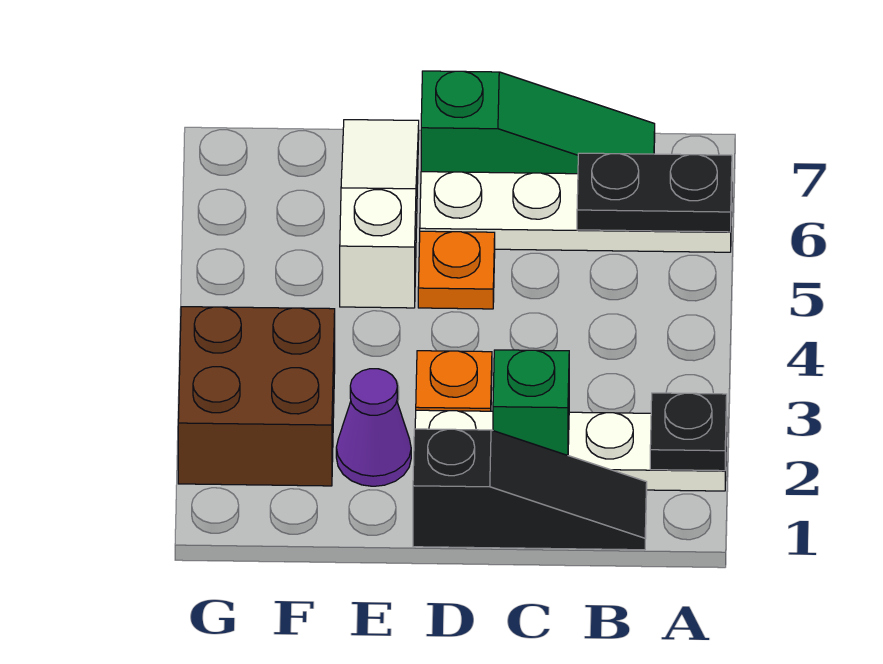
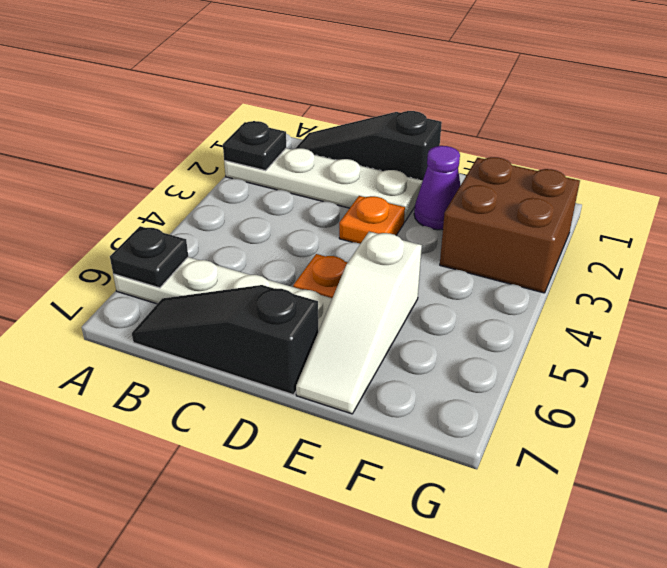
black plate A6:B6 level 2 -> black plate A6 level 2
green slope B7:D7 level 1 top D -> black slope B7:D7 level 1 top D
green brick C2 level 2 -> none

